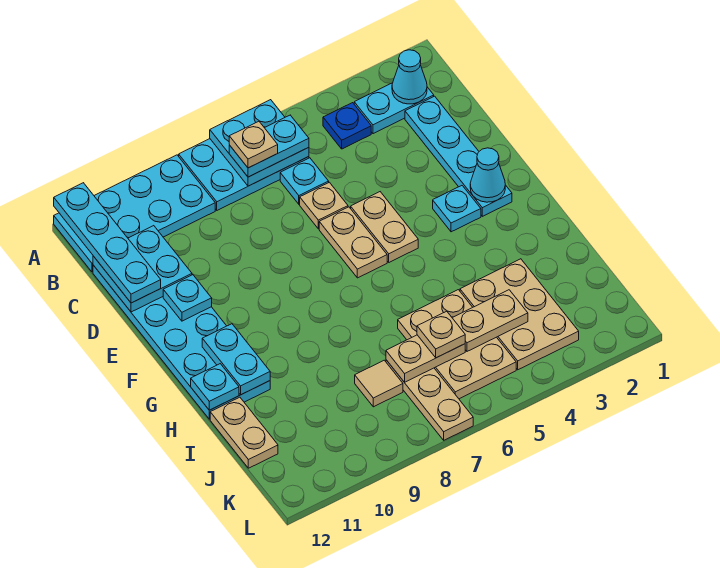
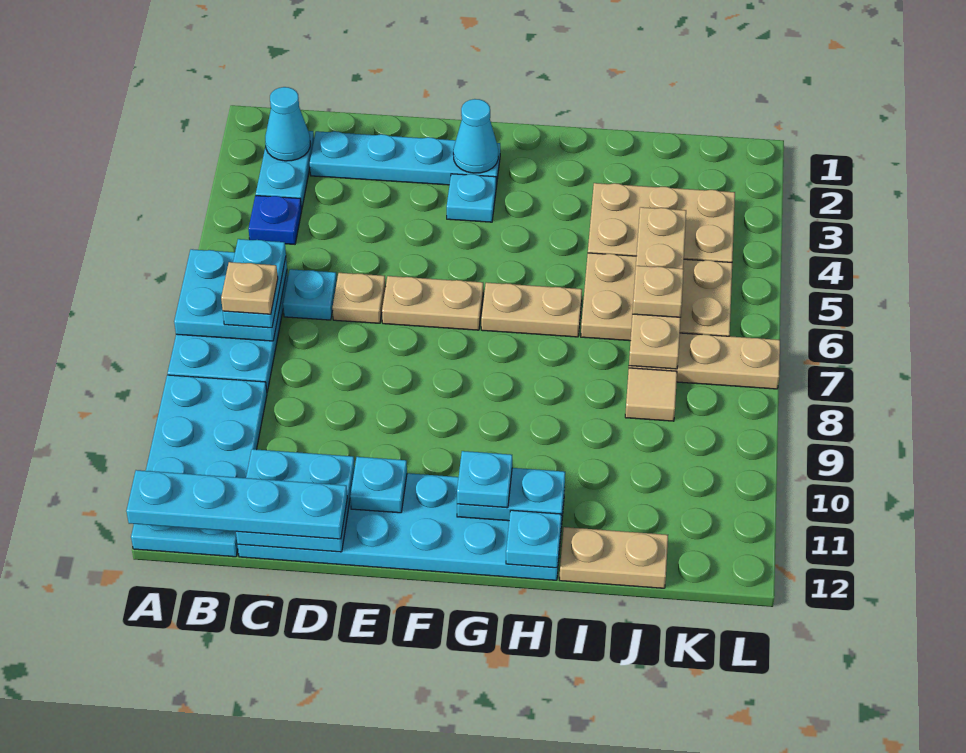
tan plate E5:F5 level 1 -> tan plate G6:H6 level 1
none -> cyan plate G11 level 3

